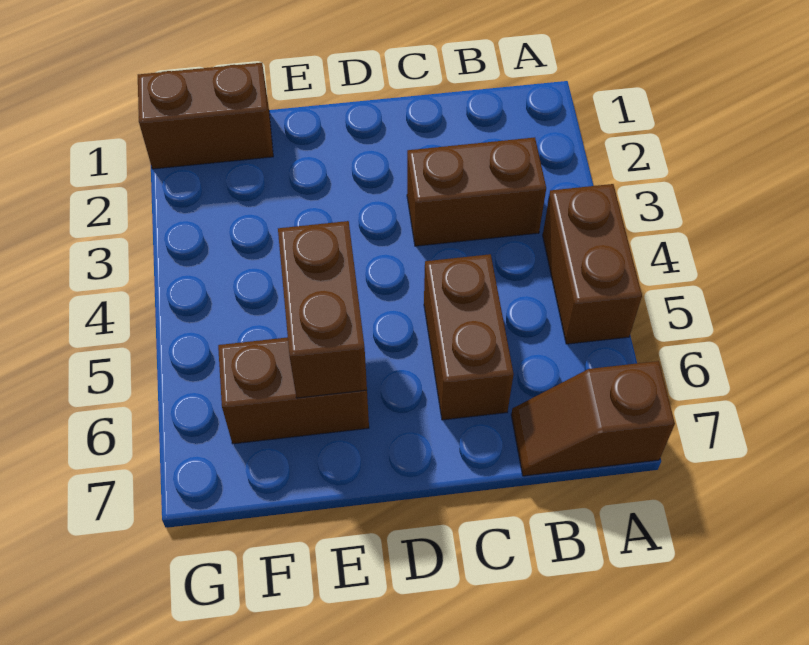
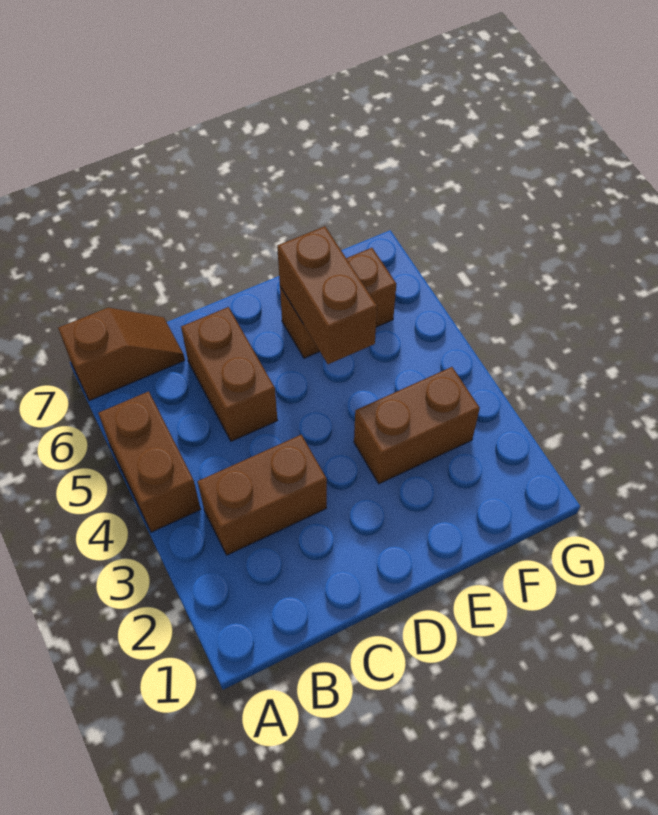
brown brick F1:G1 level 1 -> brown brick E3:F3 level 1

